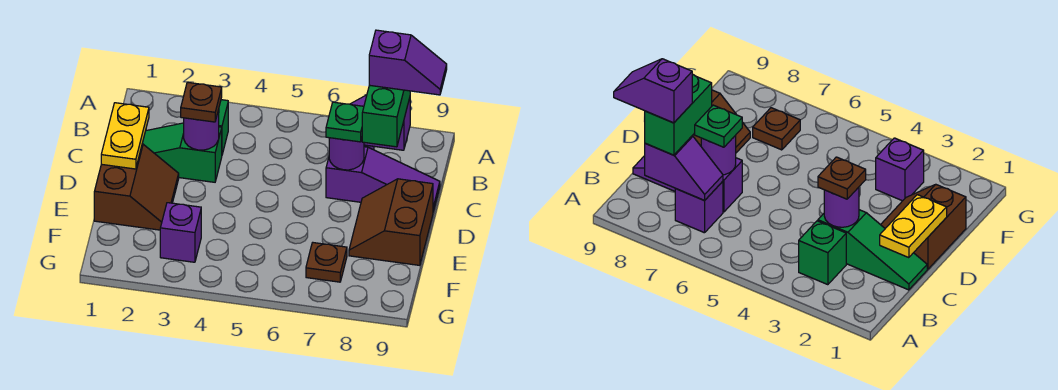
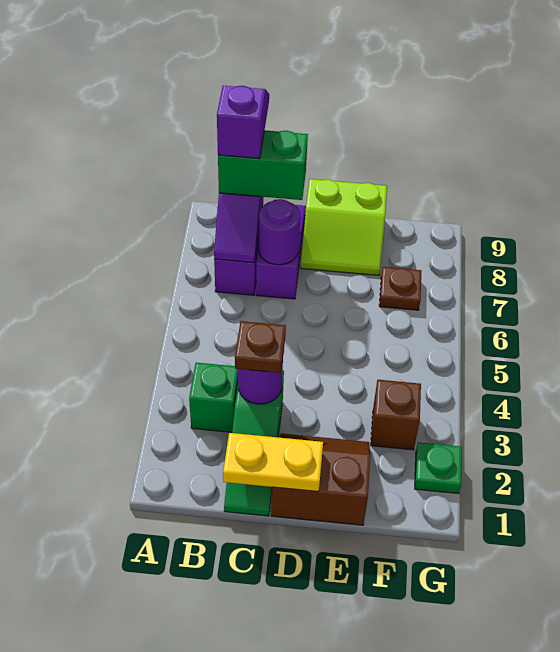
green plate C7 level 3 -> green plate G2 level 1
brown slope D8:E9 level 1 top 9 -> lime slope D8:E9 level 1 top 9
purple brick F3 level 1 -> brown brick F3 level 1

